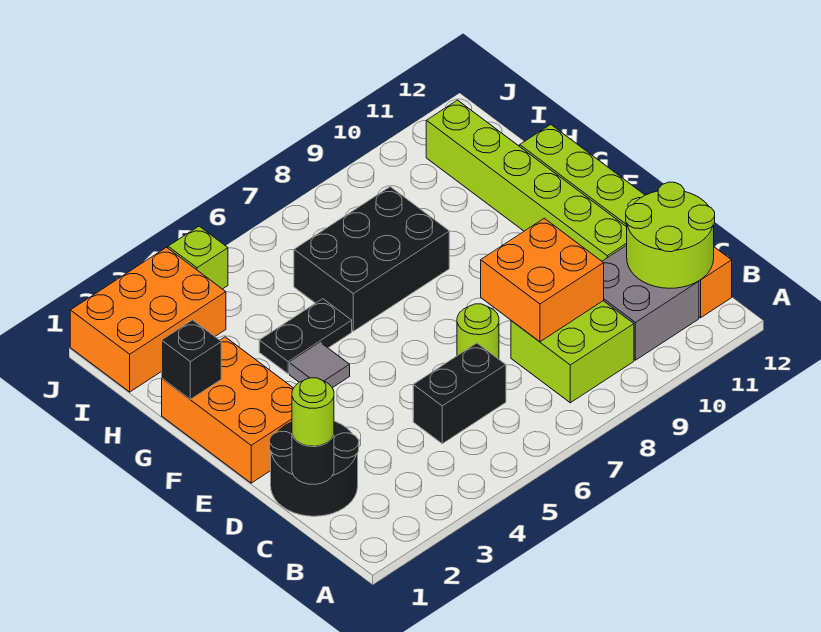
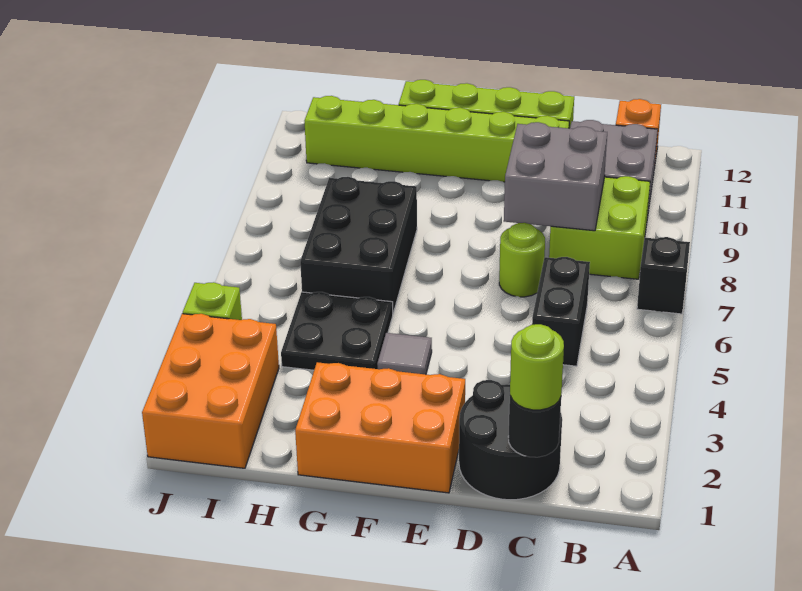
lime round brick B11:C12 level 2 -> none
orange brick C8:D9 level 2 -> grey brick C8:D9 level 2
black brick G1 level 2 -> black brick A7 level 1
black plate G4:G5 level 1 -> black plate G4:H5 level 1

